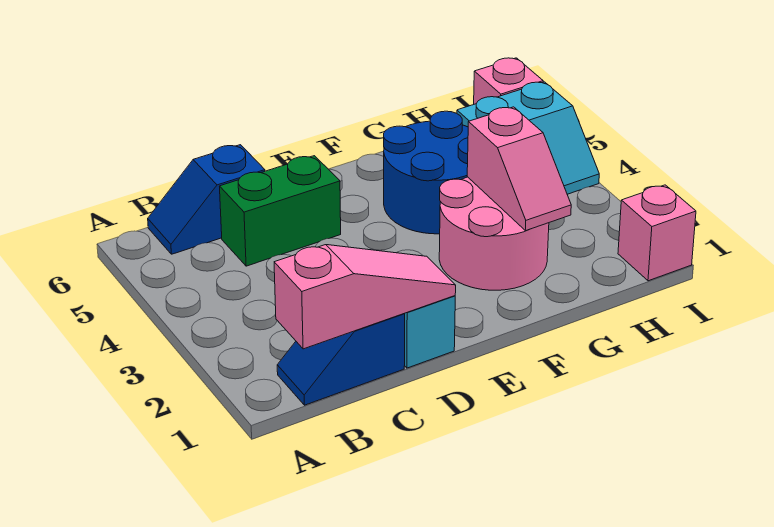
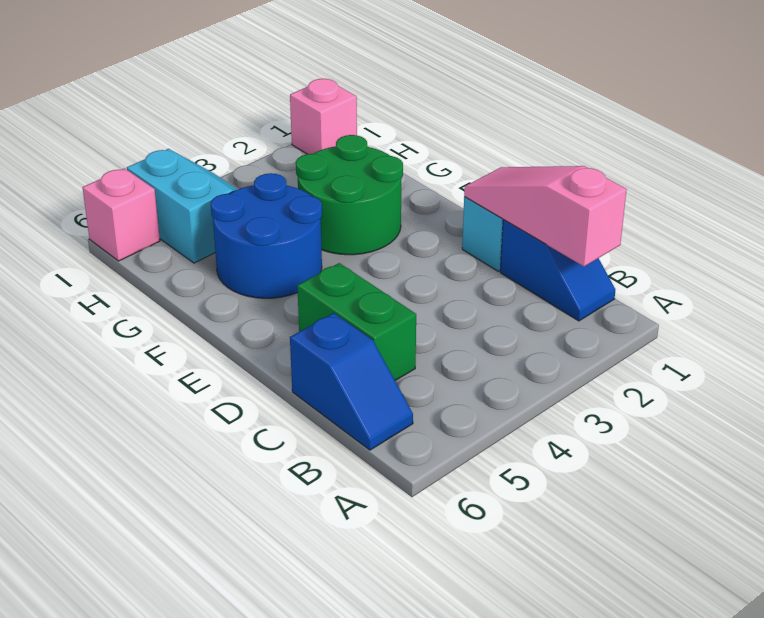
pink round brick F2:G3 level 1 -> green round brick F2:G3 level 1
pink slope G2:G3 level 2 top 3 -> none

